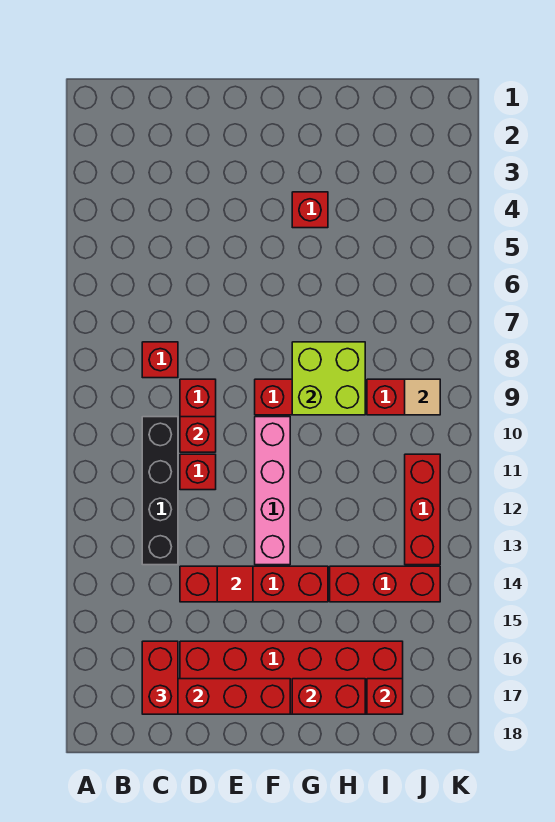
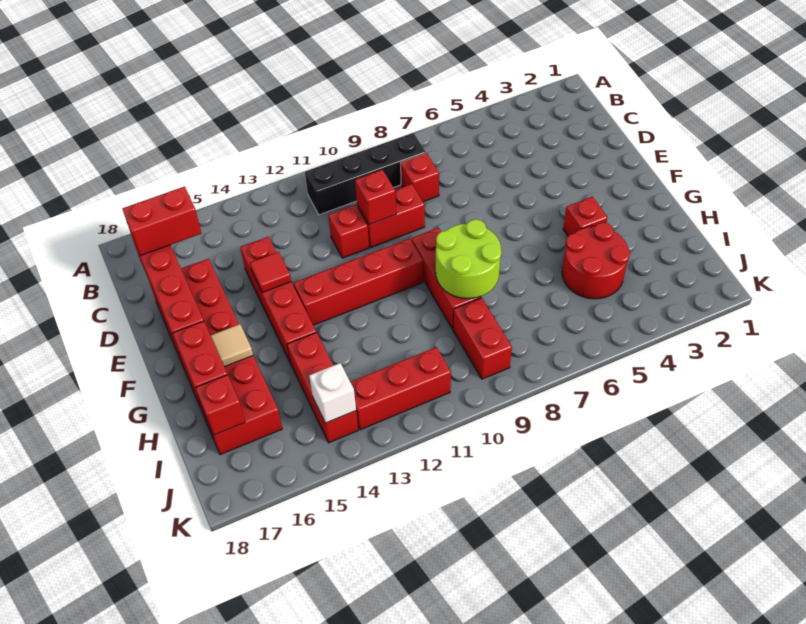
black brick C10:C13 level 1 -> black brick B8:B11 level 1
pink brick F10:F13 level 1 -> red brick F10:F13 level 1
lime brick G8:H9 level 2 -> lime round brick G8:H9 level 2
none -> red round brick H4:I5 level 1
tan tile J9 level 2 -> tan tile G16 level 2
none -> white brick J14 level 2

